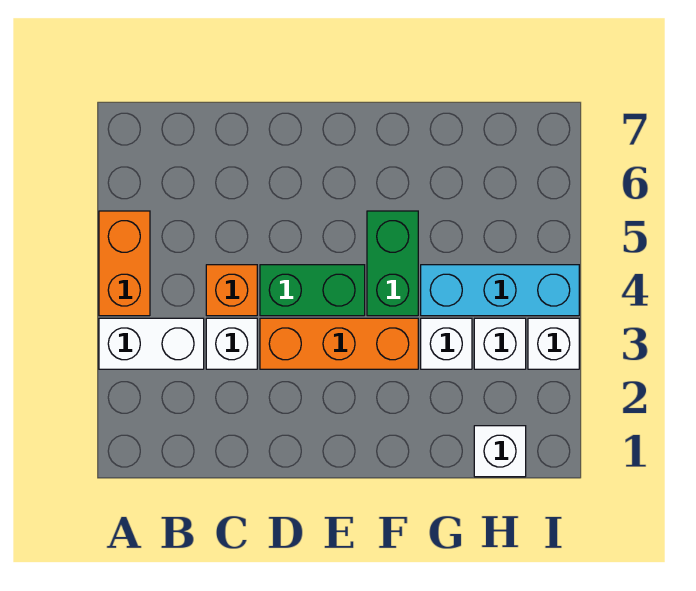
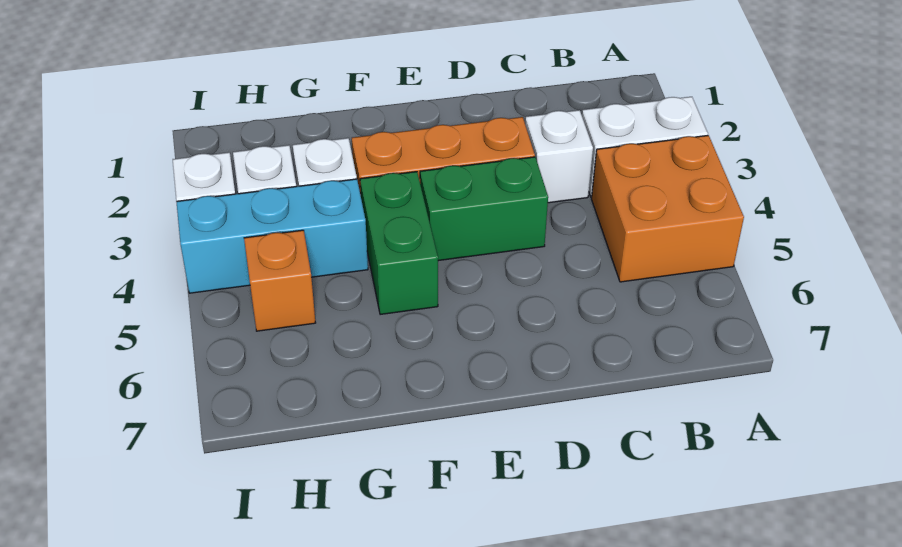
orange brick A4:A5 level 1 -> orange brick A4:B5 level 1
orange brick C4 level 1 -> orange brick H5 level 1
white brick H1 level 1 -> none

